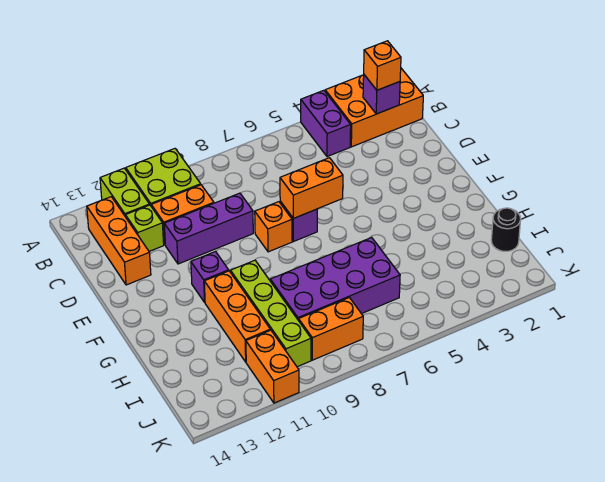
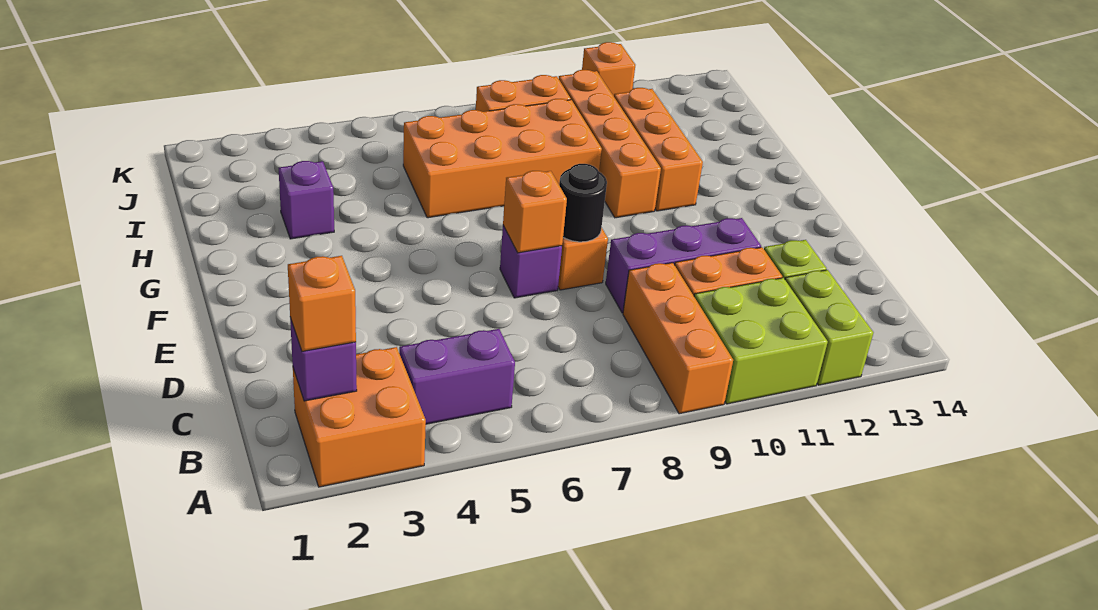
orange brick A1:B3 level 1 -> orange brick A2:B3 level 1
purple brick A4:B4 level 1 -> purple brick B4:B5 level 1
orange brick B13:D13 level 1 -> orange brick A9:C9 level 1
orange brick E6:E7 level 2 -> orange brick E7 level 2
purple brick F11 level 1 -> purple brick H3 level 1
lime brick G10:J10 level 1 -> orange brick G10:J10 level 1
purple brick H6:I9 level 1 -> orange brick H6:I9 level 1
black round brick I1 level 1 -> black round brick E8 level 2
orange brick J11:K11 level 1 -> orange brick K11 level 1

